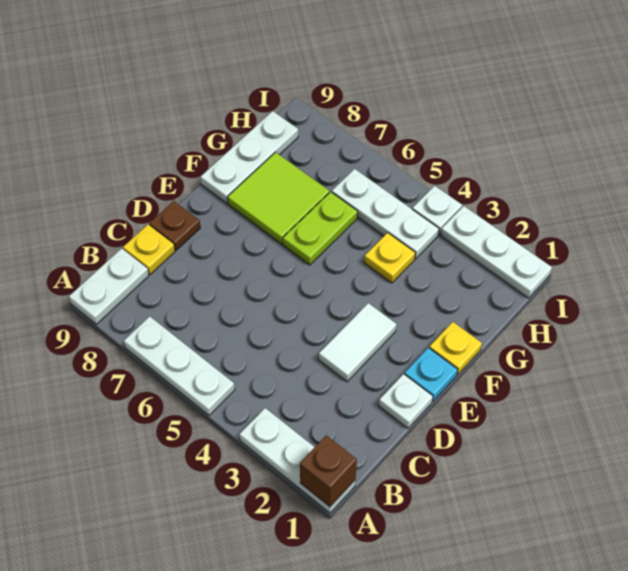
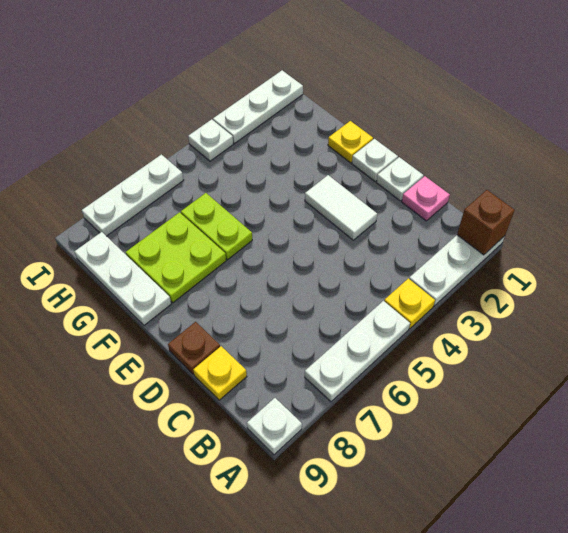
white plate A9:B9 level 1 -> white plate A9 level 1
none -> pink plate C1 level 1
cyan plate E1 level 1 -> white plate E1 level 1
lime tile F7:G8 level 1 -> lime plate F7:G8 level 1
yellow plate G4 level 1 -> yellow plate A4 level 1
white plate H4:H6 level 1 -> white plate I6:I8 level 1

